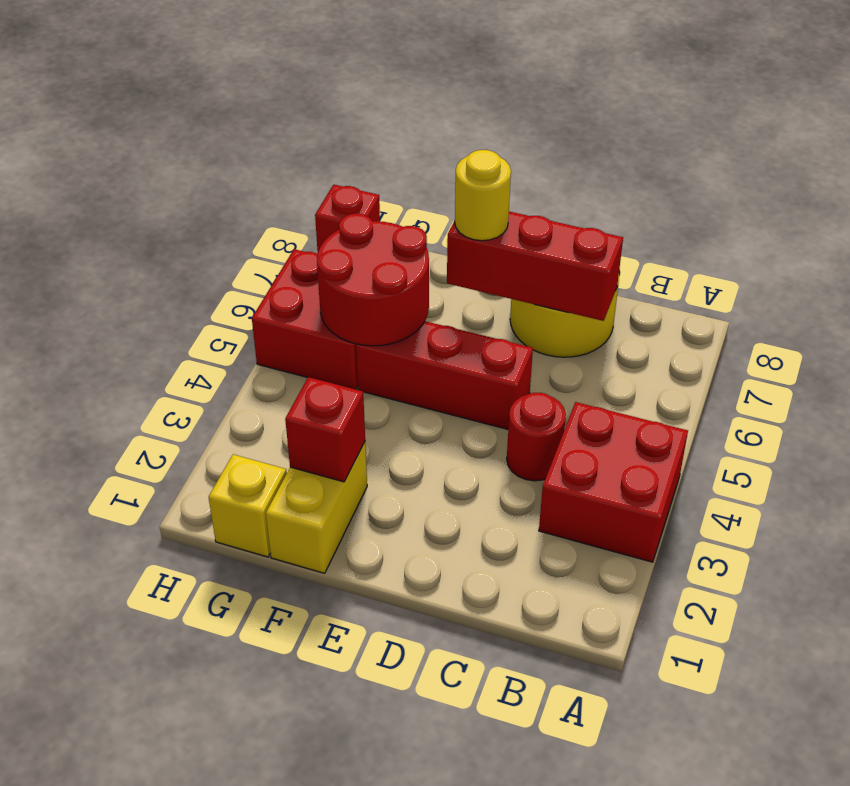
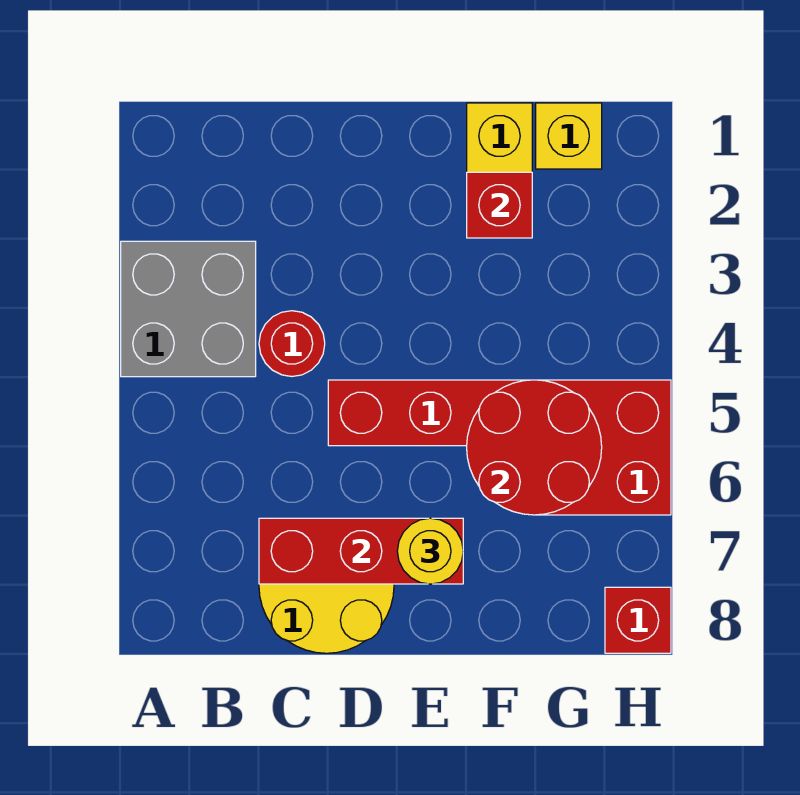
red brick A3:B4 level 1 -> grey brick A3:B4 level 1

